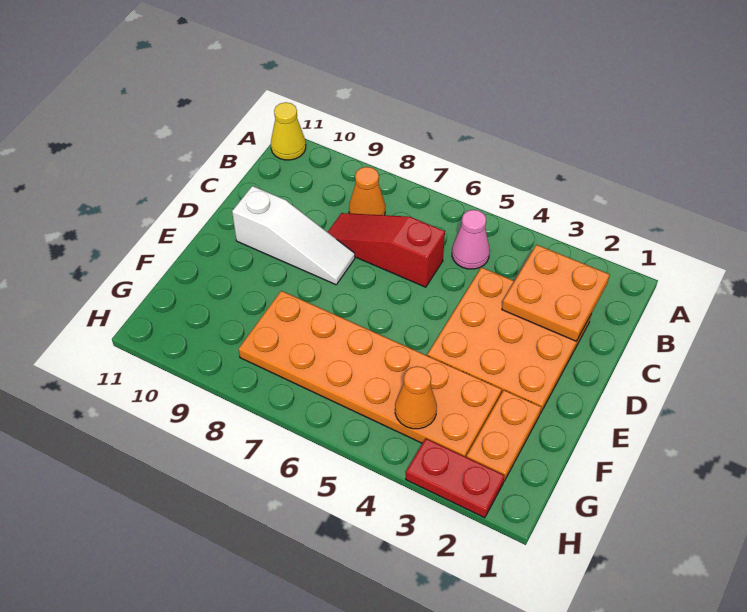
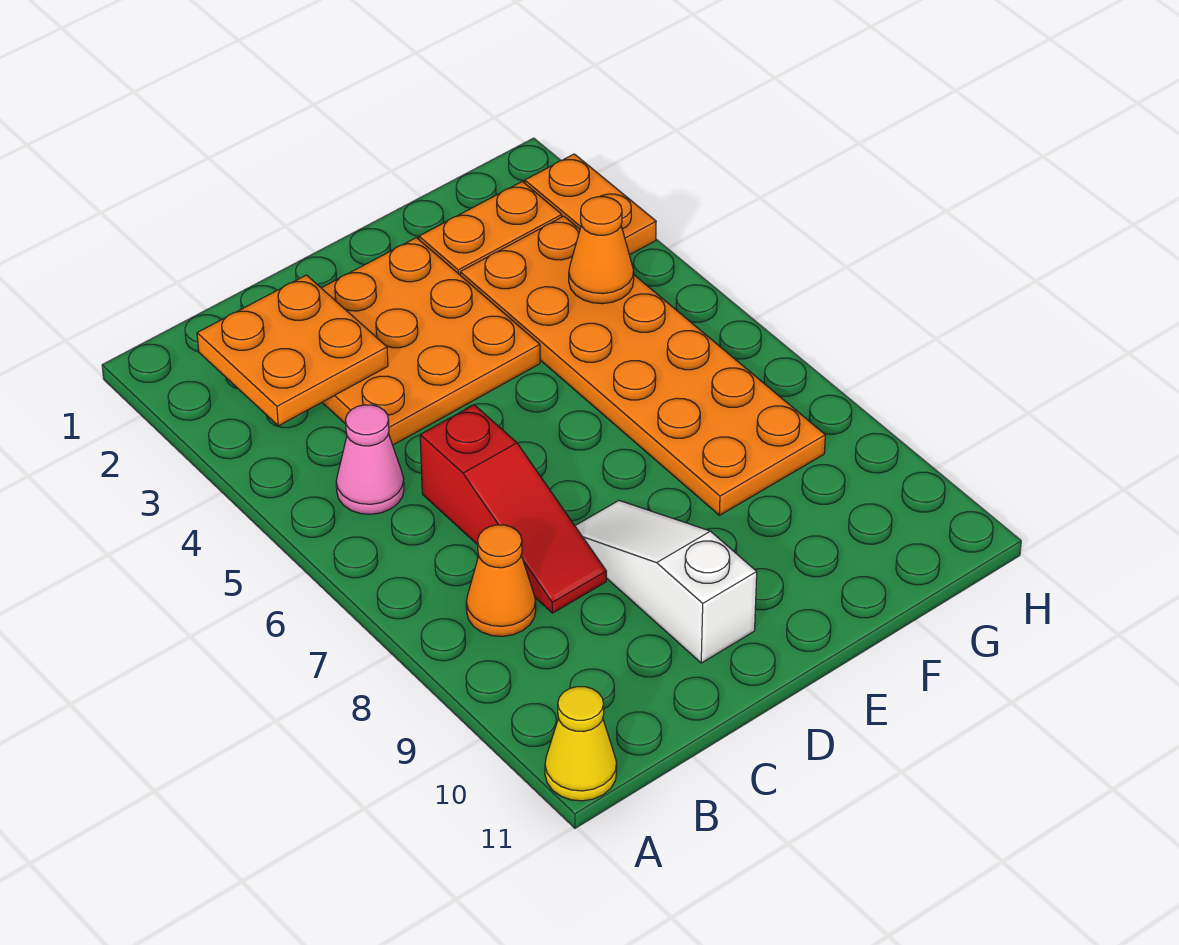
red plate H2:H3 level 1 -> orange plate H2:H3 level 1

